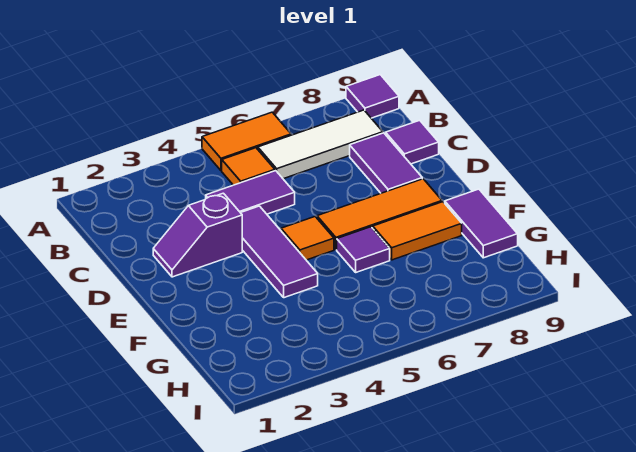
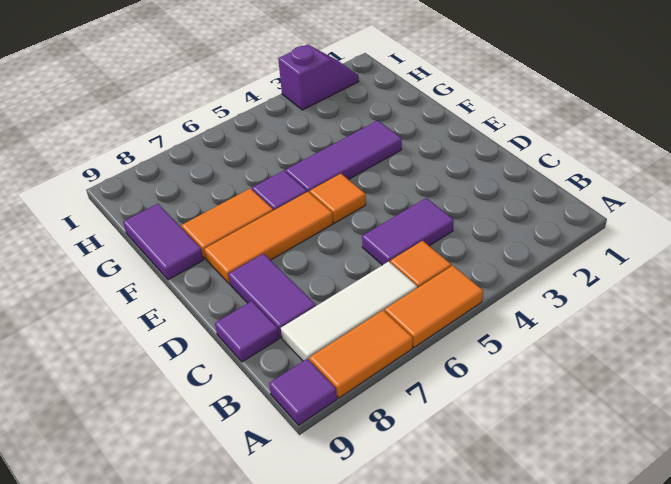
none -> orange tile A7:A8 level 1
purple slope D2:D3 level 1 top 3 -> purple slope I2:I3 level 1 top 3
purple tile D4:F4 level 1 -> purple tile F3:F5 level 1

